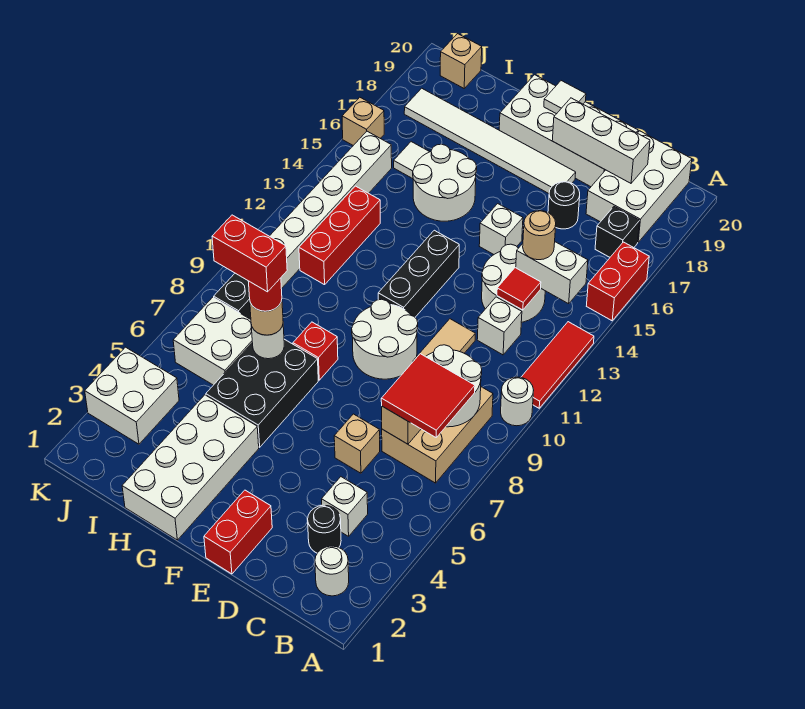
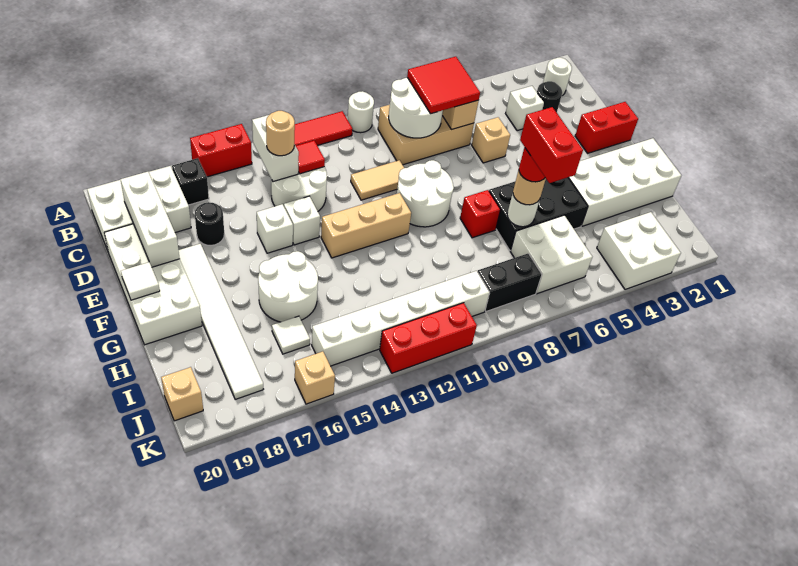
white brick C12 level 1 -> white brick E14 level 1
black brick F11:F13 level 1 -> tan brick F11:F13 level 1
red brick I11:I13 level 1 -> red brick K11:K13 level 1

